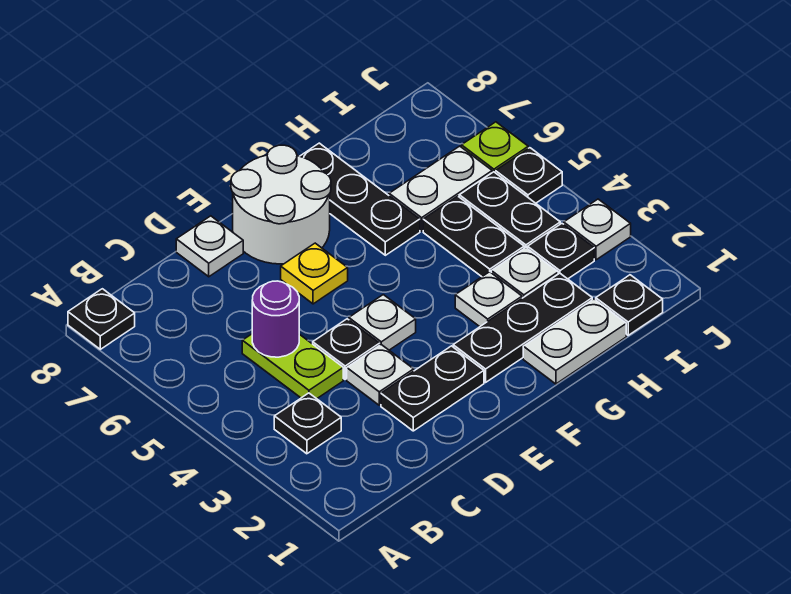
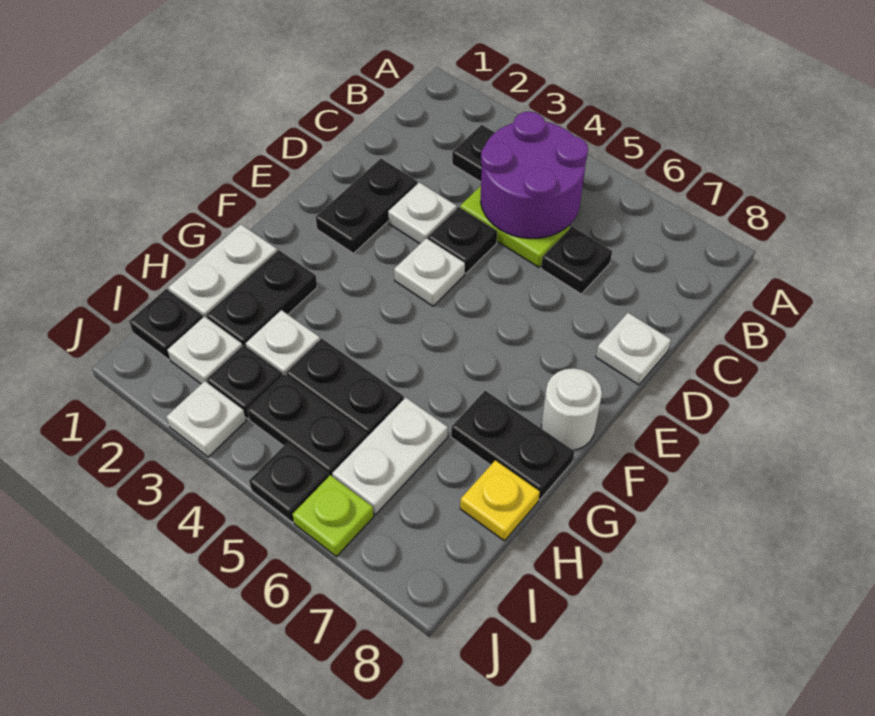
black plate A8 level 1 -> black plate C6 level 1
purple round brick C5 level 2 -> purple round brick B4:C5 level 2
yellow plate E6 level 1 -> yellow plate H8 level 1
white round brick E7:F8 level 1 -> white round brick F8 level 1
black plate F2:H2 level 1 -> black plate G2:H2 level 1
white plate G3 level 1 -> white plate I2 level 1
black plate G6:G8 level 1 -> black plate G7:G8 level 1

